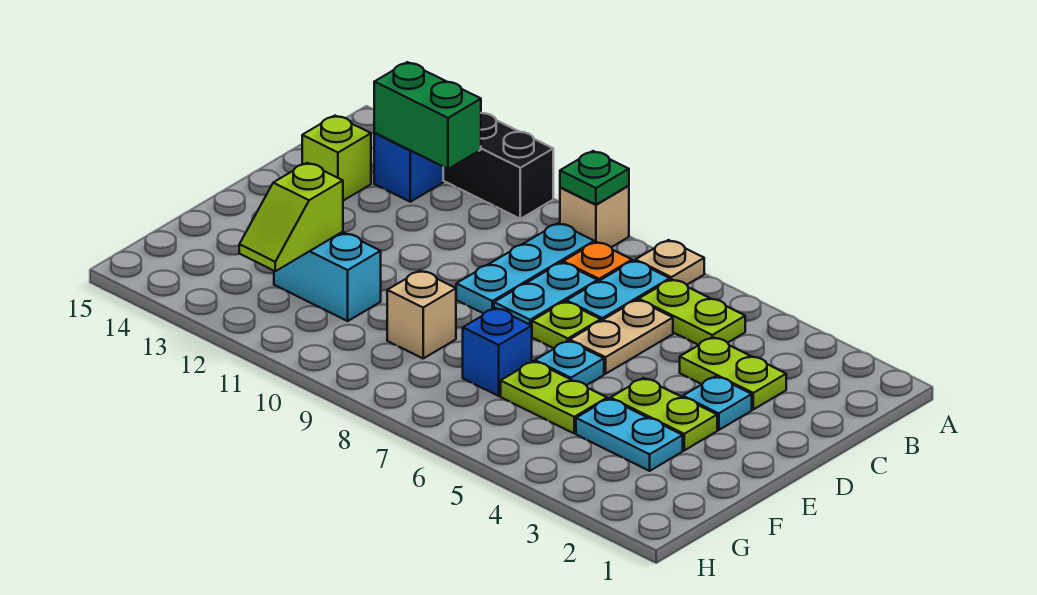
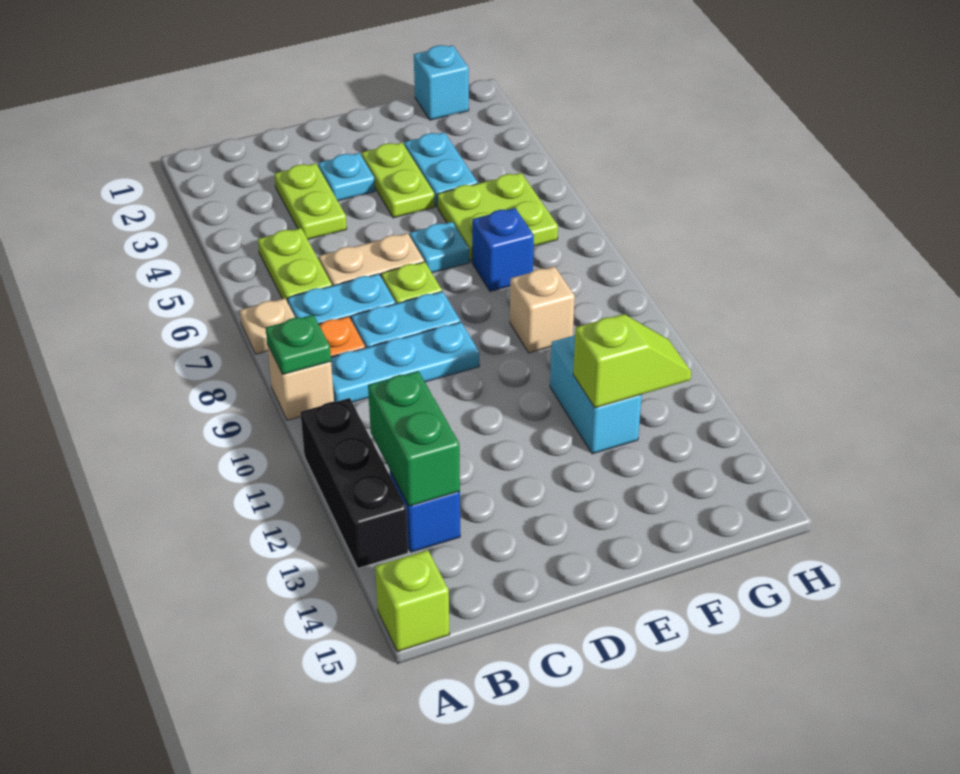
lime brick C14 level 1 -> lime brick A15 level 1
lime plate F5:F6 level 1 -> lime plate F5:G6 level 1
none -> cyan brick G1 level 1

